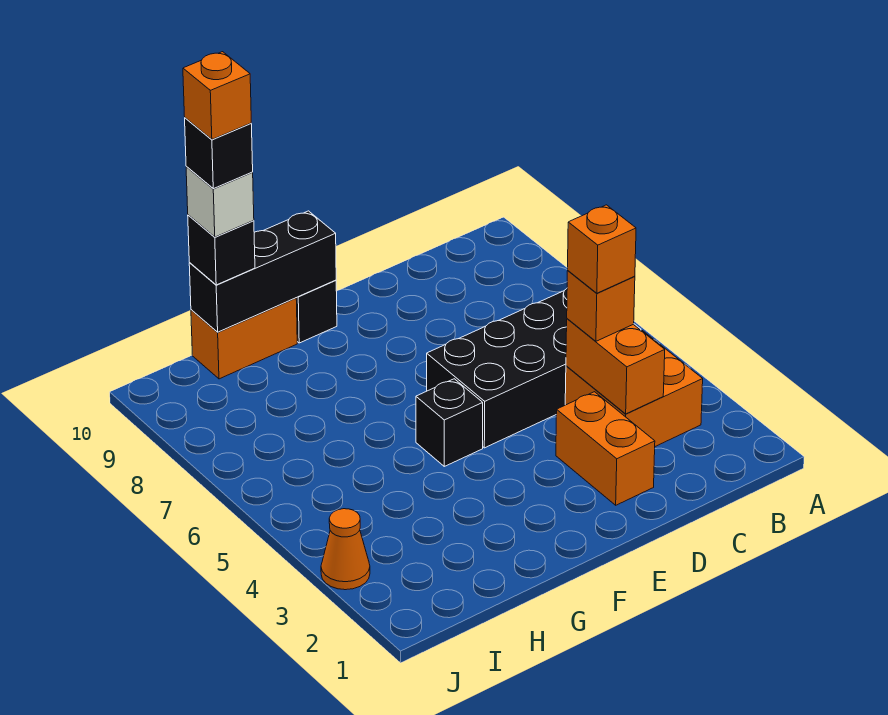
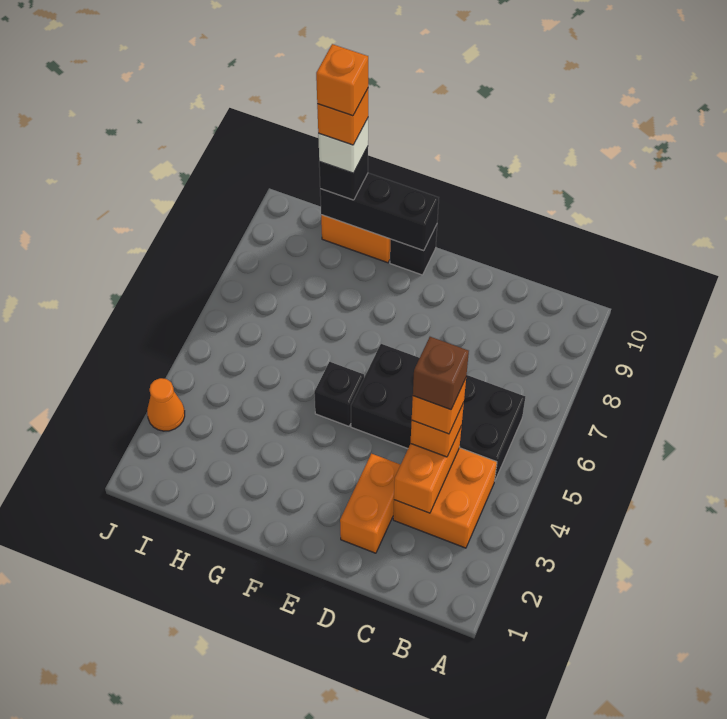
none -> brown brick C4 level 5
black brick H10 level 5 -> orange brick H10 level 5

